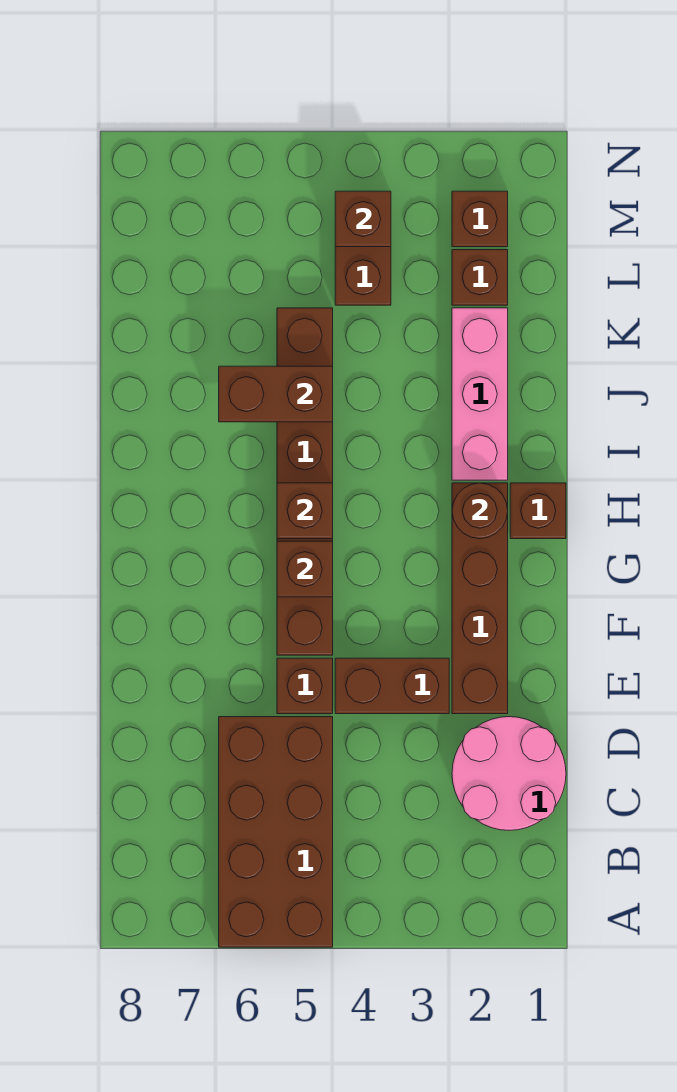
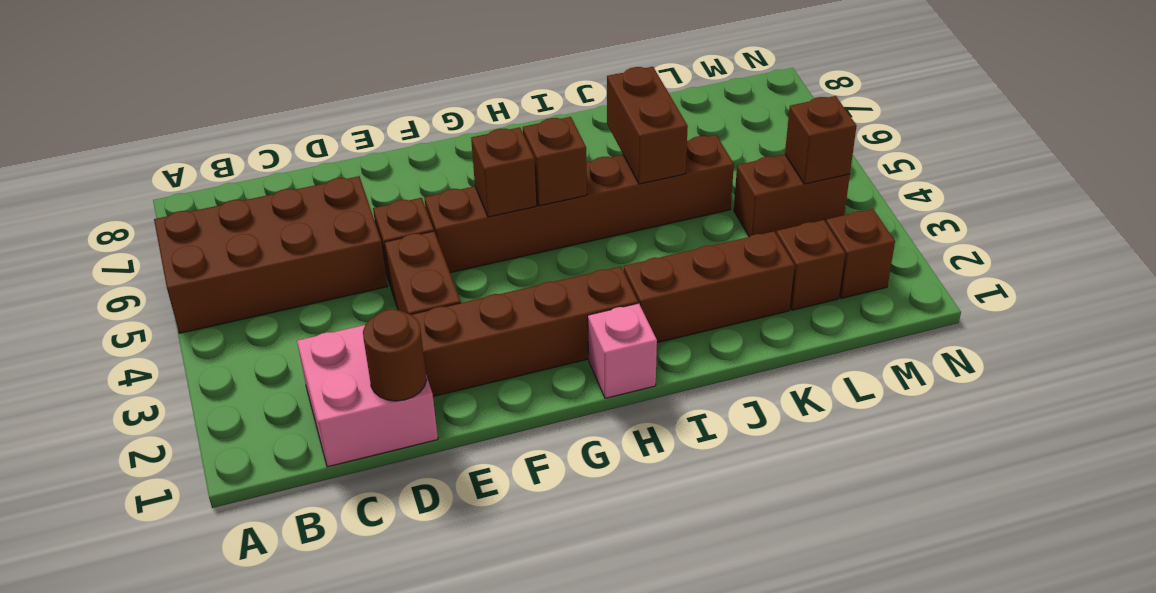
pink round brick C1:D2 level 1 -> pink brick C1:D2 level 1
brown brick H1 level 1 -> pink brick H1 level 1
brown round brick H2 level 2 -> brown round brick D1 level 2
pink brick I2:K2 level 1 -> brown brick I2:K2 level 1

